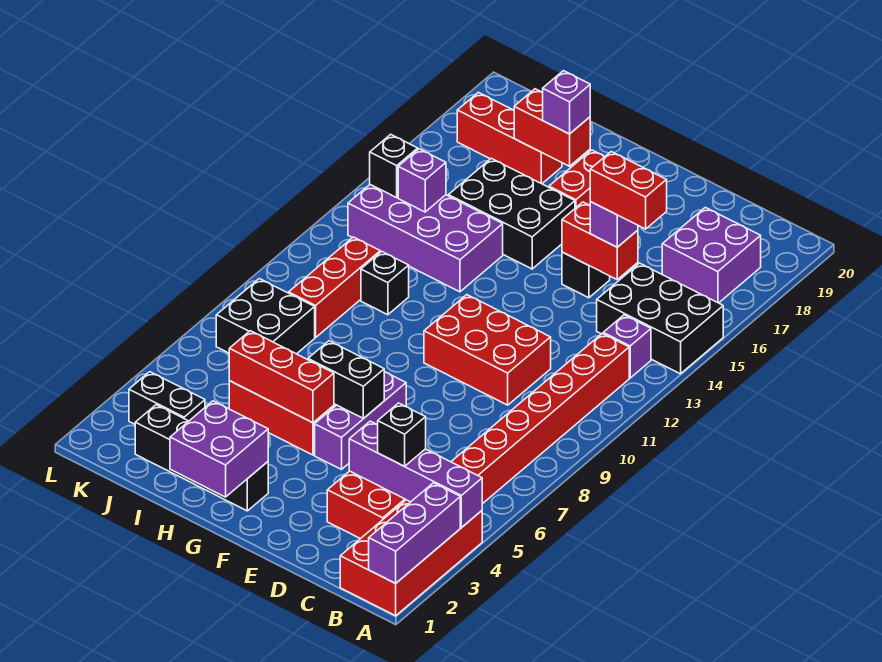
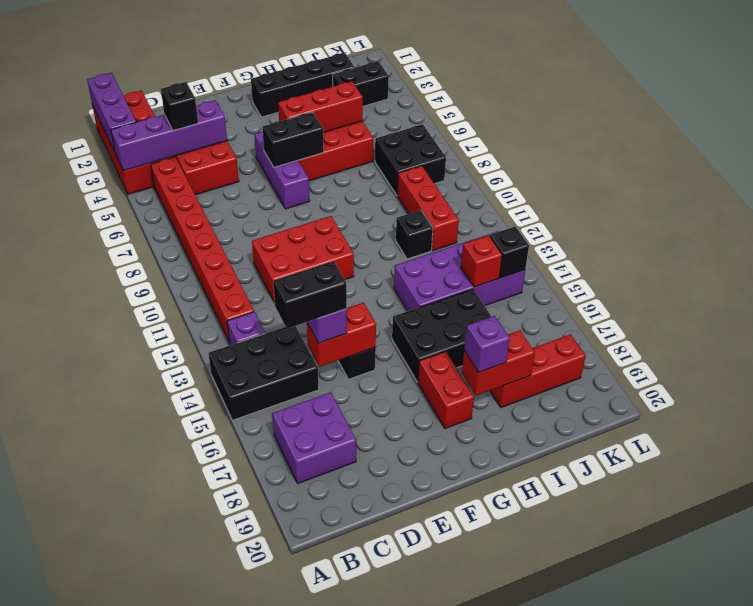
red brick C15:D15 level 4 -> black brick C15:D15 level 4
purple brick G1:H2 level 2 -> none
purple brick J14 level 2 -> red brick J14 level 2

